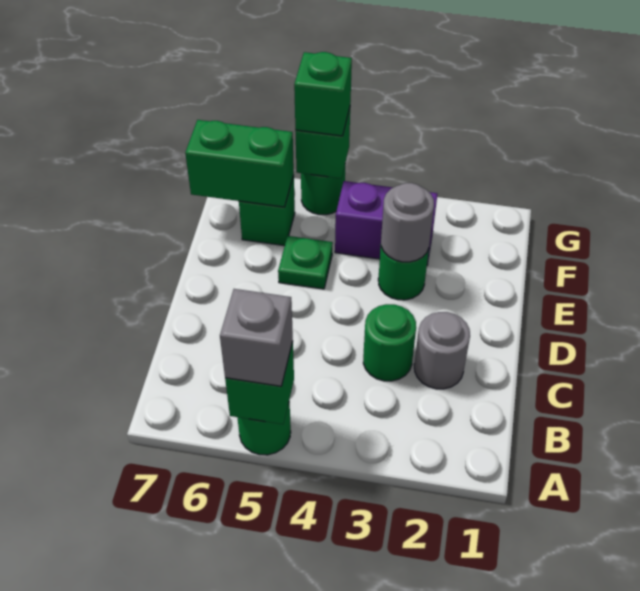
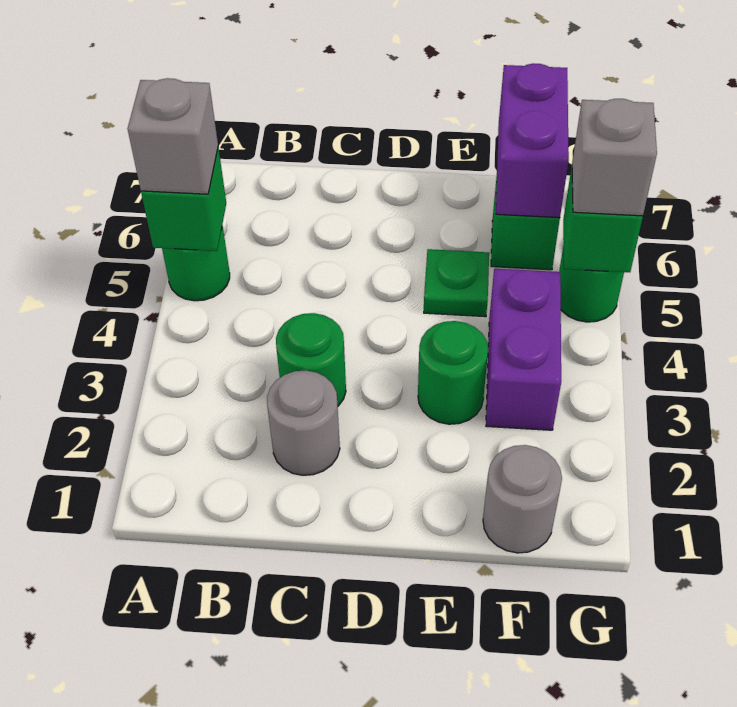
grey round brick E3 level 2 -> grey round brick F1 level 1
green brick F6:F7 level 2 -> purple brick F6:F7 level 2
green brick G5 level 3 -> grey brick G5 level 3

